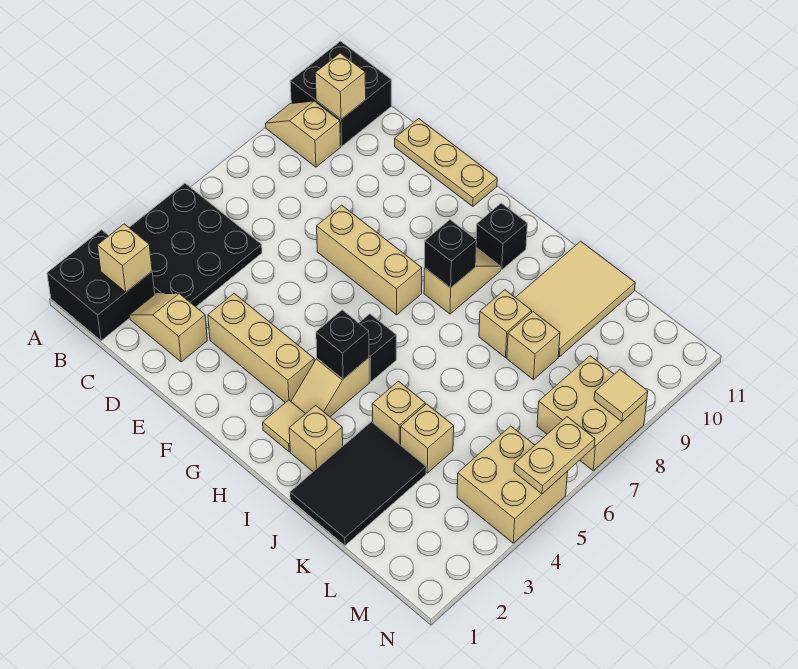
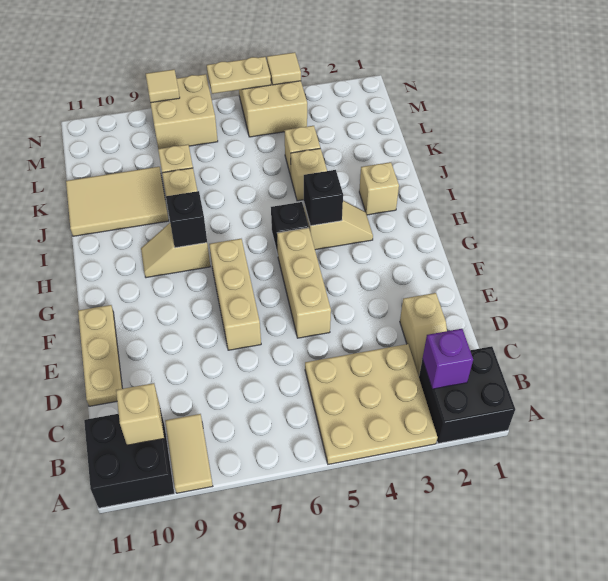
black plate A3:C5 level 1 -> tan plate A3:C5 level 1
tan slope A9:B9 level 1 top B -> tan tile A9:B9 level 1
tan brick B2 level 2 -> purple brick B2 level 2
tan brick E3:G3 level 1 -> tan brick E5:G5 level 1
tan tile H2 level 1 -> tan tile N4 level 2
black brick H10 level 1 -> none
black tile J1:K3 level 1 -> none

